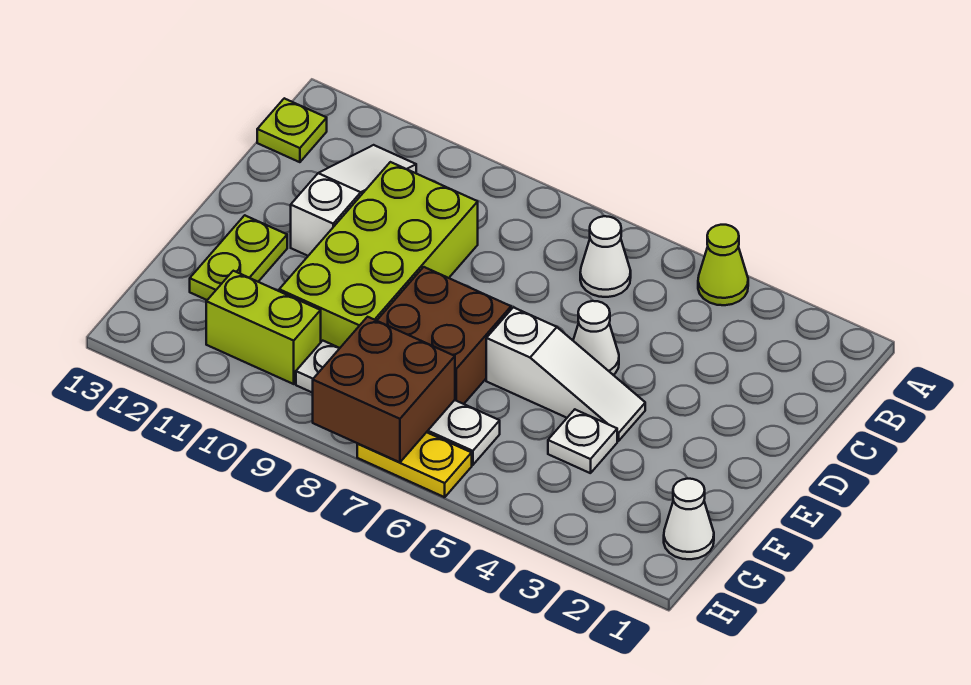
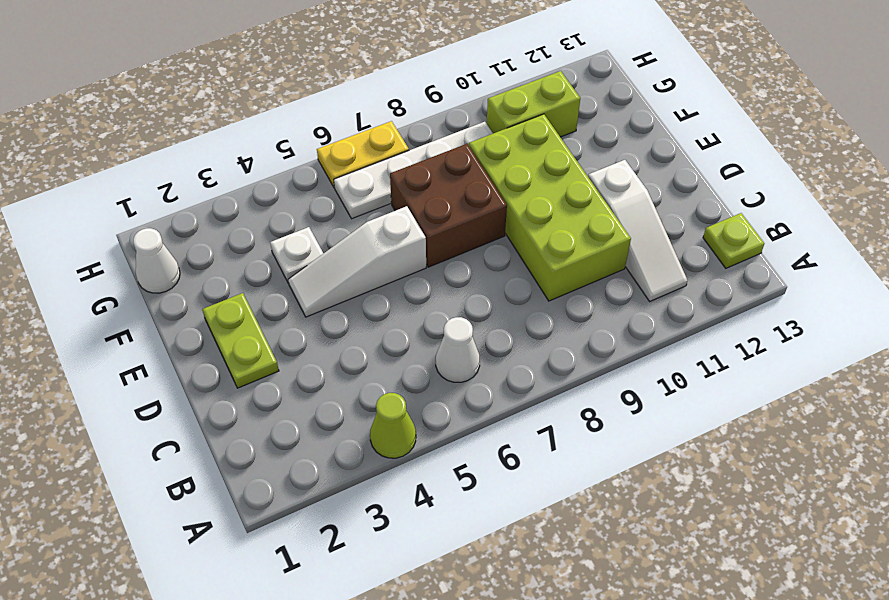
white cone D5 level 1 -> none
lime plate E12:F12 level 1 -> lime plate D2:E2 level 1
brown brick G7:H8 level 2 -> none

